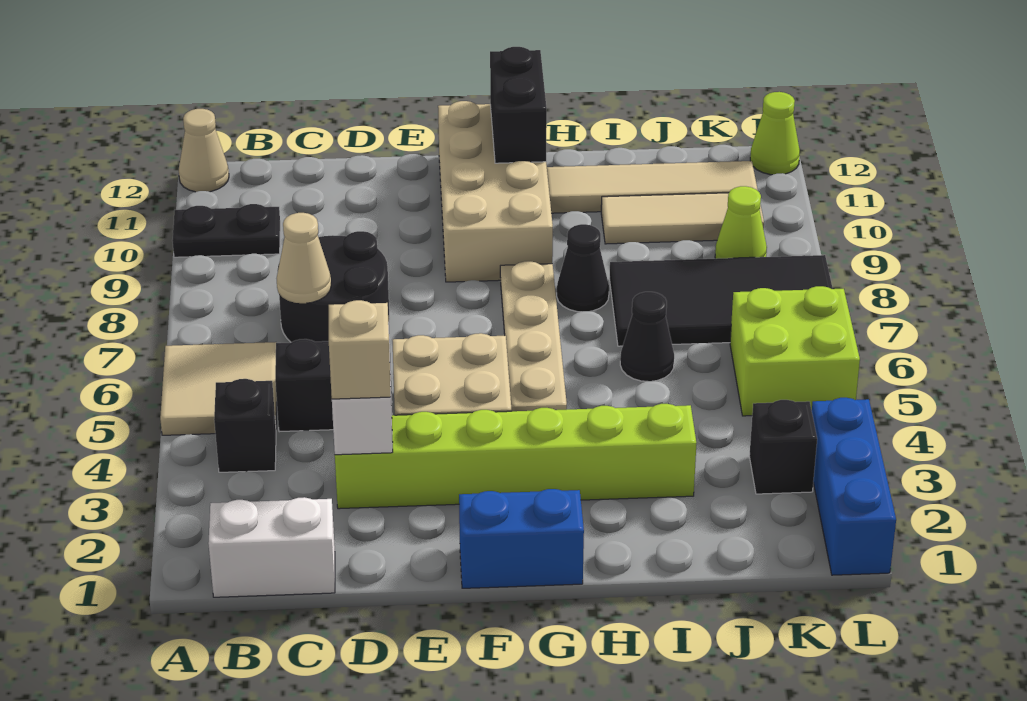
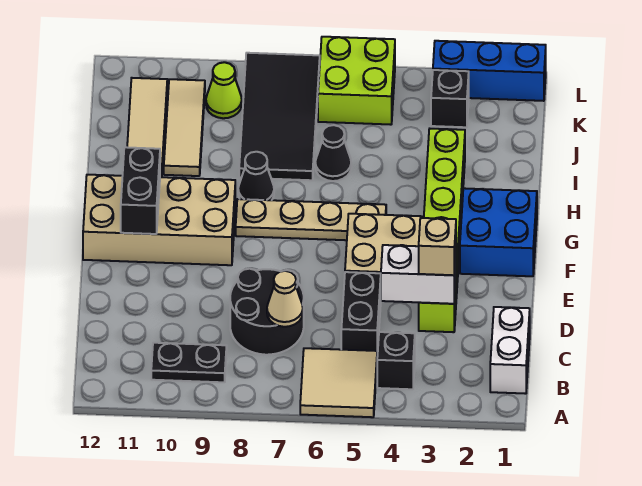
black plate A10:B10 level 1 -> black plate B9:B10 level 1
tan cone A12 level 1 -> none
blue brick F1:G1 level 1 -> blue brick F1:G2 level 1
black brick G11:G12 level 2 -> black brick F11:G11 level 2
lime cone L12 level 1 -> none

